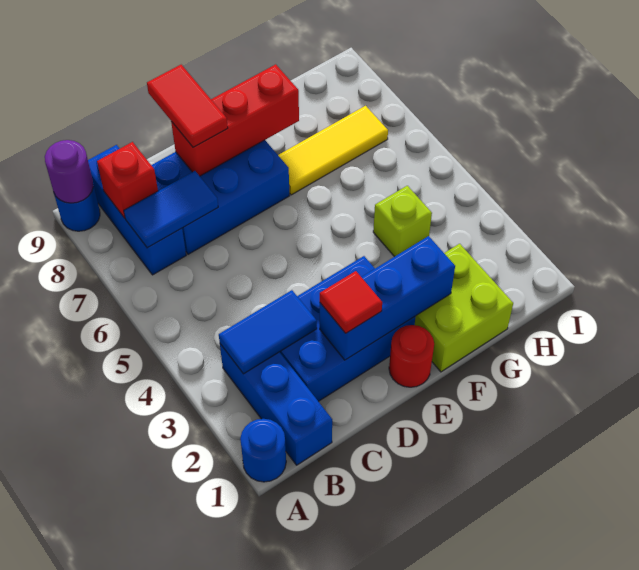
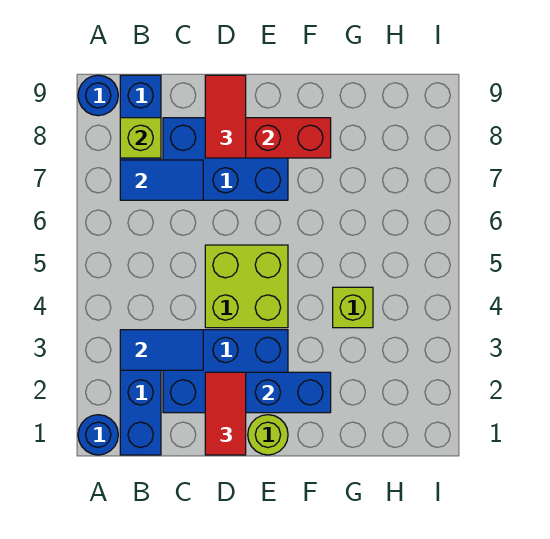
purple round brick A9 level 2 -> none
red brick B8 level 2 -> lime brick B8 level 2
red tile D2 level 3 -> red tile D1:D2 level 3
red round brick E1 level 1 -> lime round brick E1 level 1
lime brick F1:G2 level 1 -> lime brick D4:E5 level 1
yellow tile F7:H7 level 1 -> none

